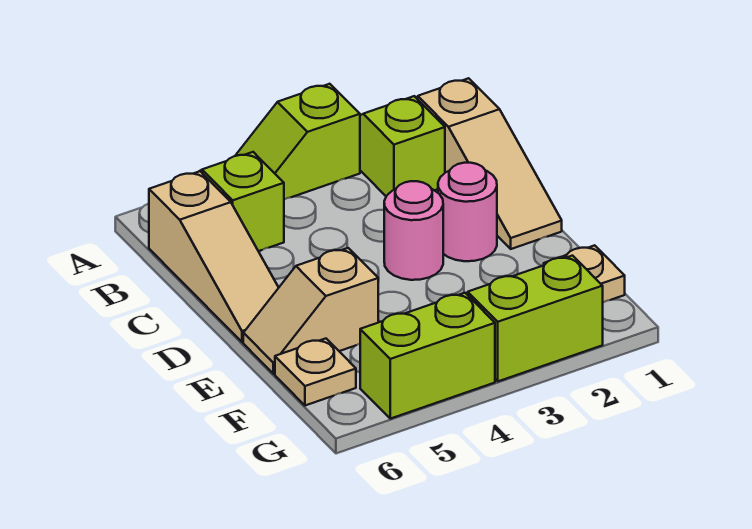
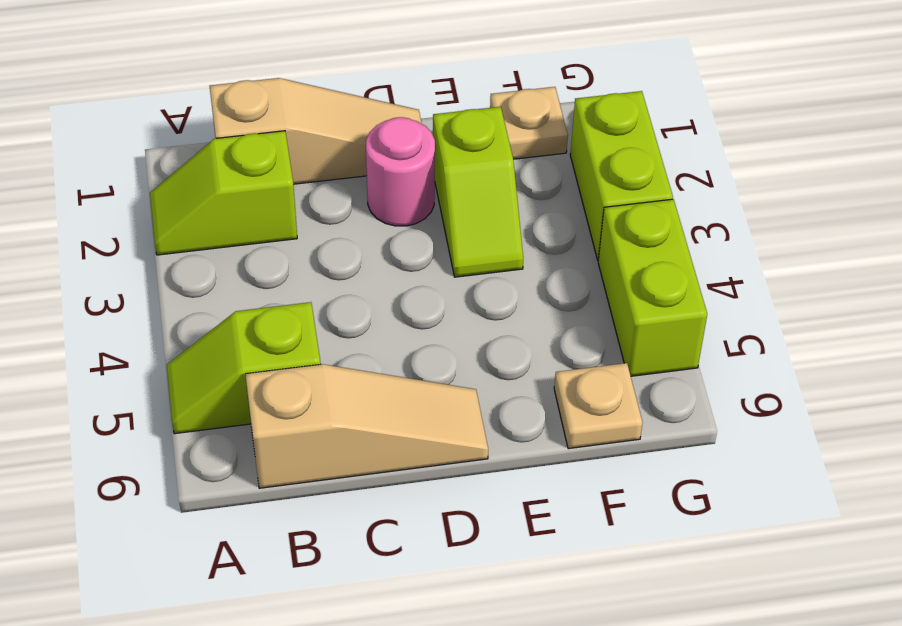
lime slope A3:A4 level 1 top 3 -> lime slope E2:E3 level 1 top 2
pink round brick D3 level 1 -> none
tan slope E5:E6 level 1 top 5 -> none

